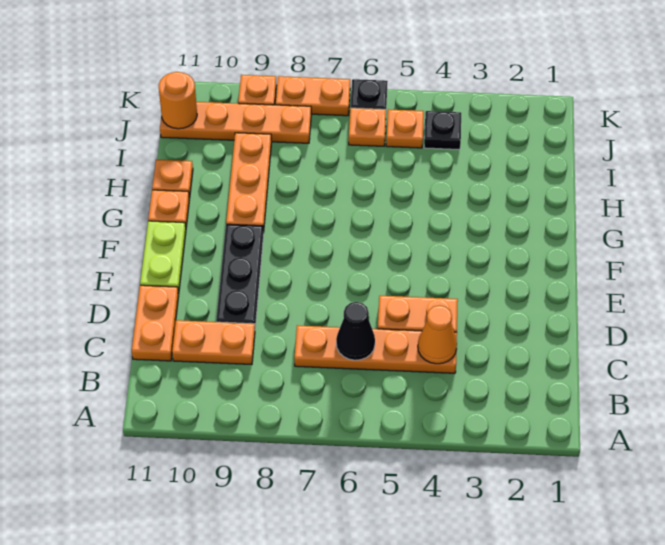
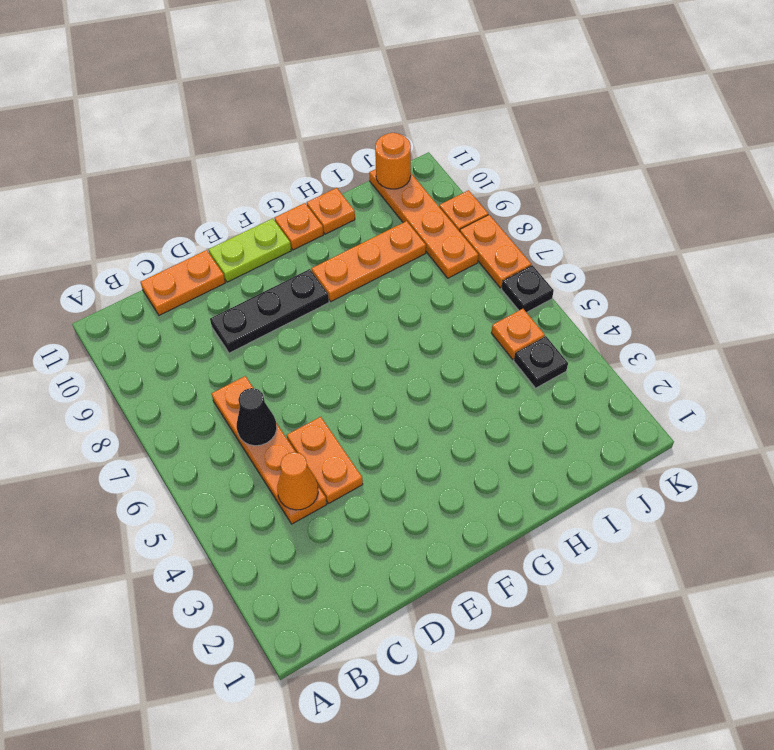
orange plate C9:C10 level 1 -> none
orange plate J6 level 1 -> none

